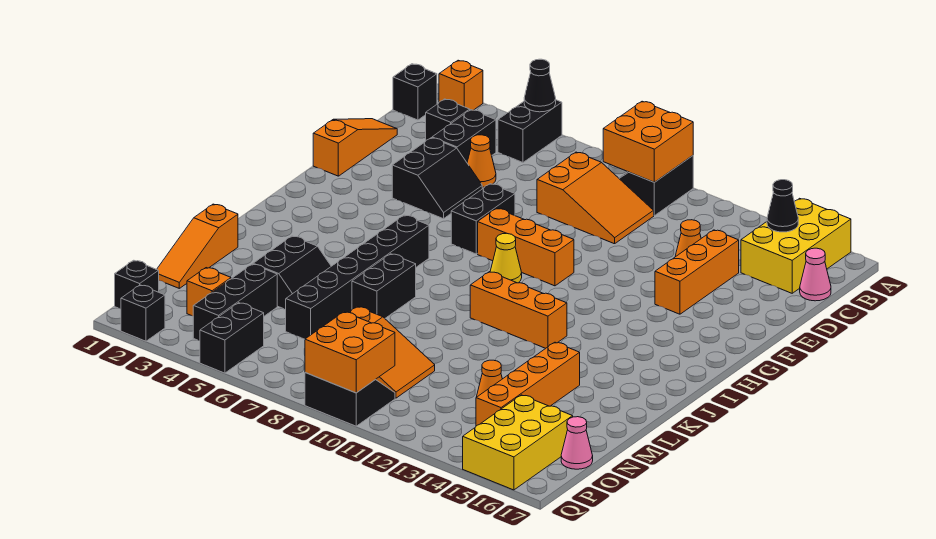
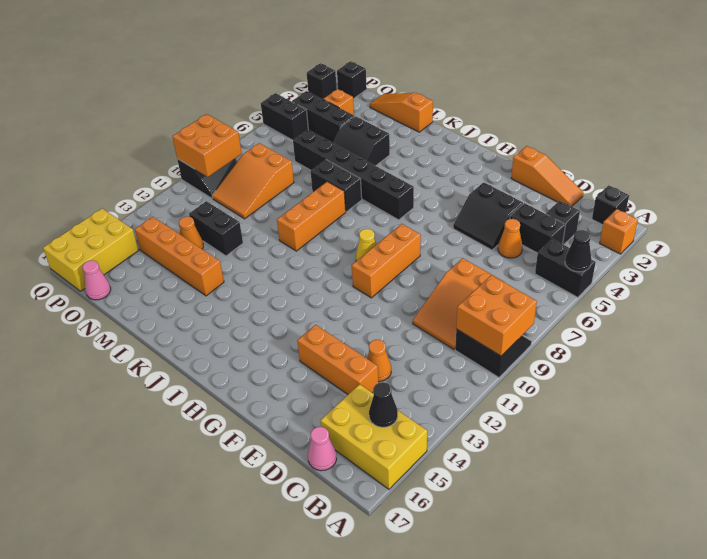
black brick F7:G7 level 1 -> black brick M12:N12 level 1
orange brick J10:J12 level 1 -> orange brick K8:K10 level 1
yellow brick O15:Q16 level 1 -> yellow brick P15:Q17 level 1

